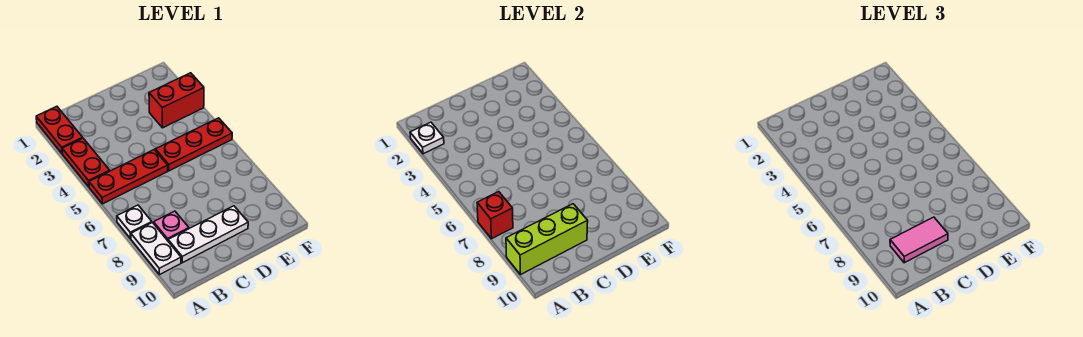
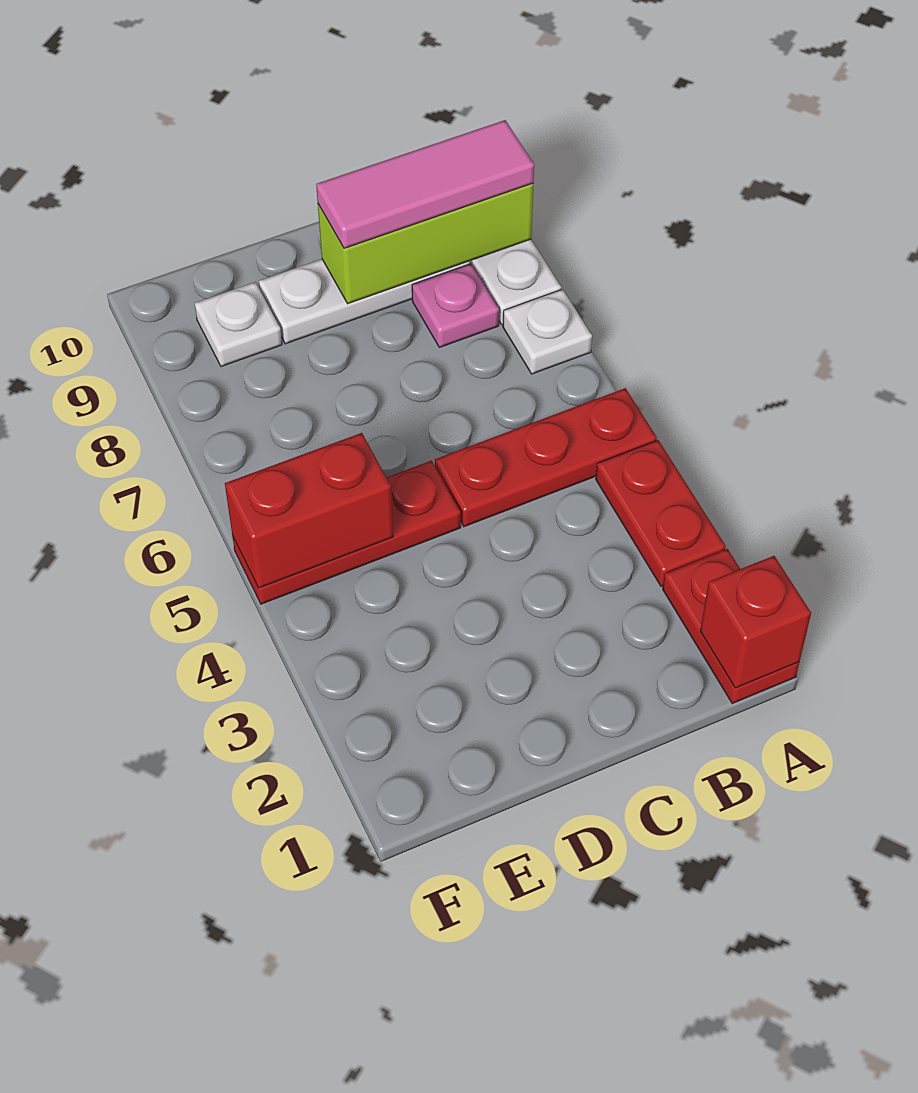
white plate A2 level 2 -> white plate E9 level 1
red brick A7 level 2 -> red brick A1 level 2
pink tile B9:C9 level 3 -> pink tile A9:C9 level 3
red brick E3:F3 level 1 -> red brick E5:F5 level 2

